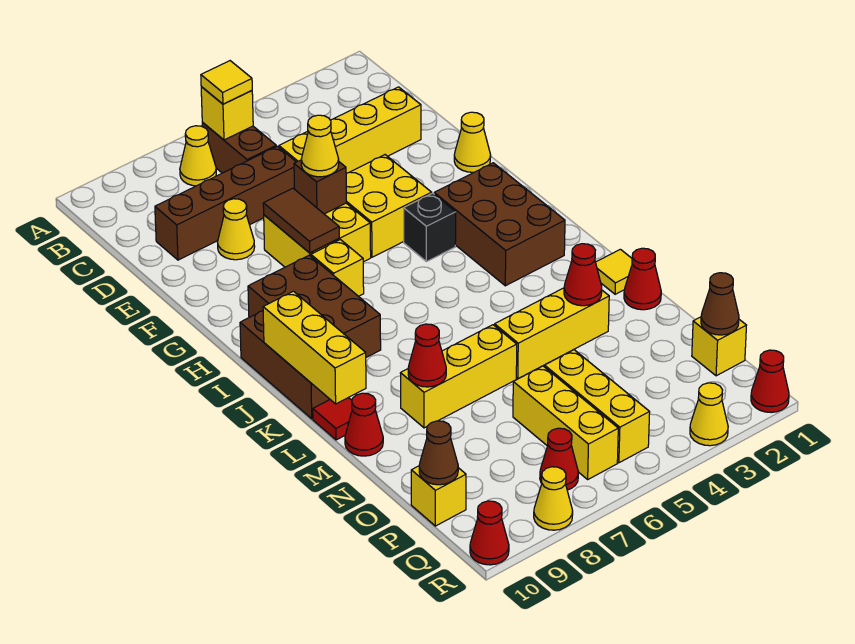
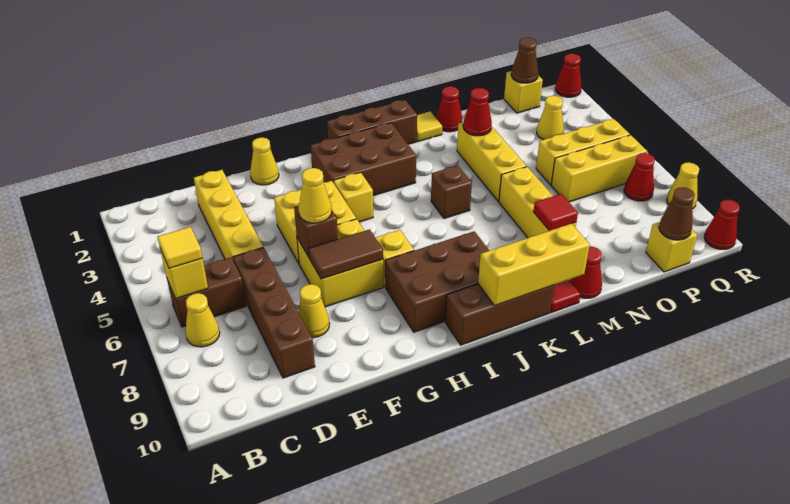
black brick H4 level 1 -> yellow brick H4 level 1
none -> brown brick I1:K1 level 1
none -> brown brick K5 level 1
red cone M8 level 2 -> red tile M8 level 2
yellow cone R3 level 1 -> yellow cone P3 level 1

